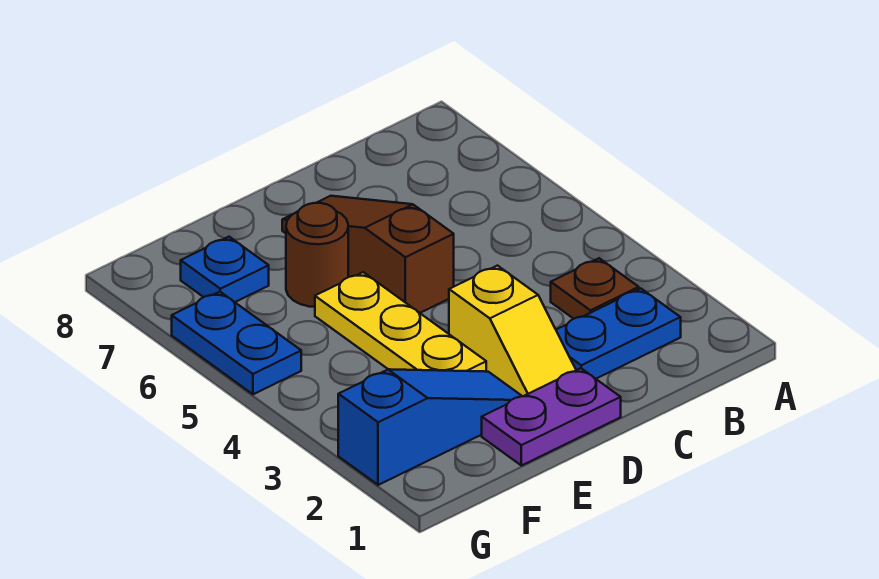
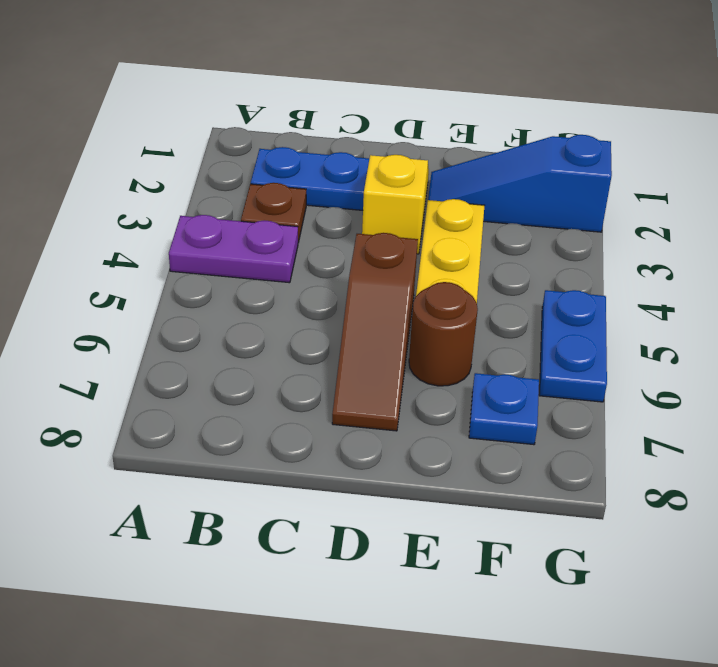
purple plate D1:E1 level 1 -> purple plate A4:B4 level 1

